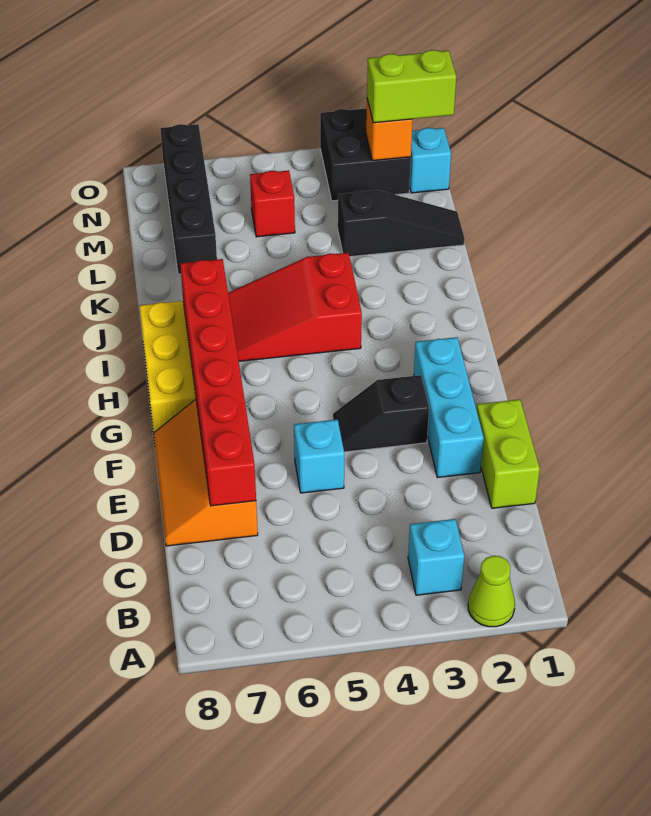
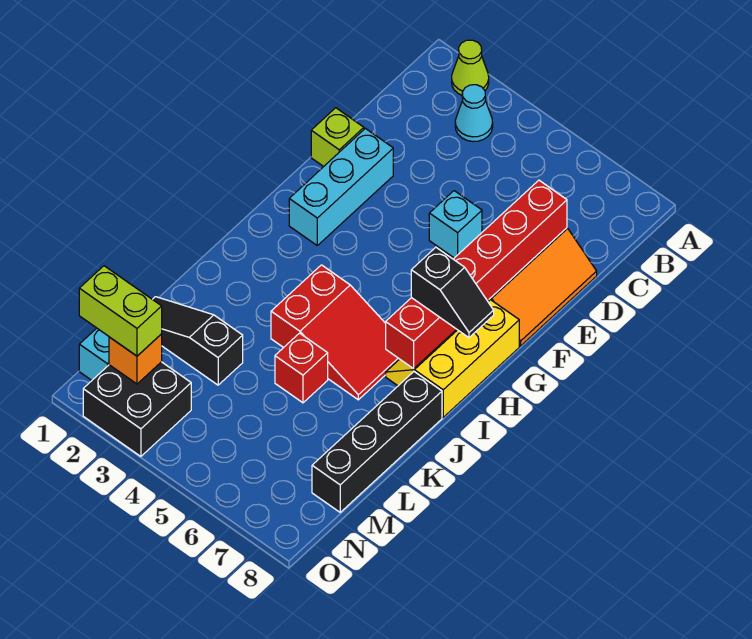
cyan brick B3 level 1 -> cyan cone B3 level 1
lime brick D1:E1 level 1 -> lime brick E1 level 1
black slope F3:F4 level 1 top 3 -> black slope H7:H8 level 3 top 7
black brick L7:O7 level 1 -> black brick J8:M8 level 1
red brick M5 level 1 -> red brick K5 level 1

